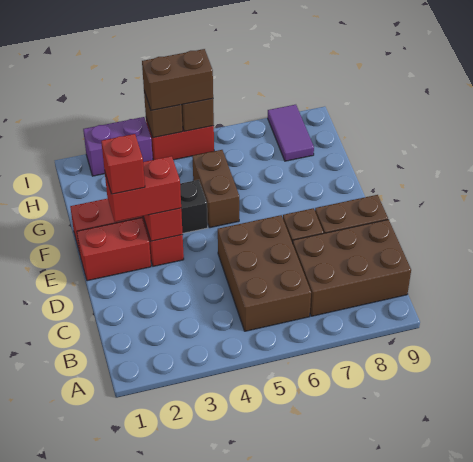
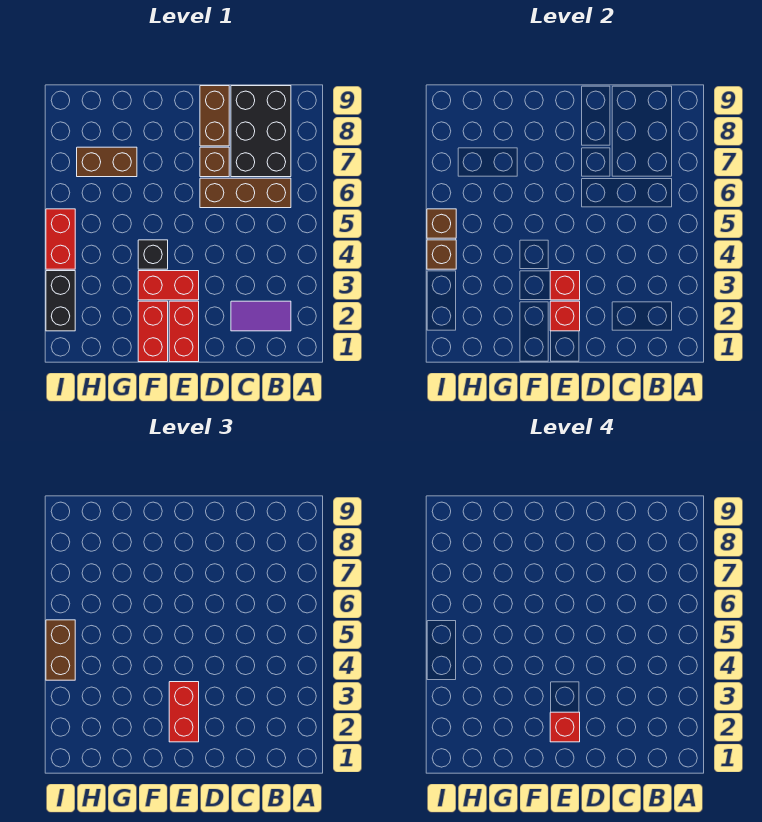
brown brick B5:D6 level 1 -> brown brick B6:D6 level 1
brown brick B7:C9 level 1 -> black brick B7:C9 level 1
none -> red brick E2 level 2
brown brick F5:G5 level 1 -> brown brick G7:H7 level 1
purple tile H8:I8 level 1 -> purple tile B2:C2 level 1
purple brick I2:I3 level 1 -> black brick I2:I3 level 1

